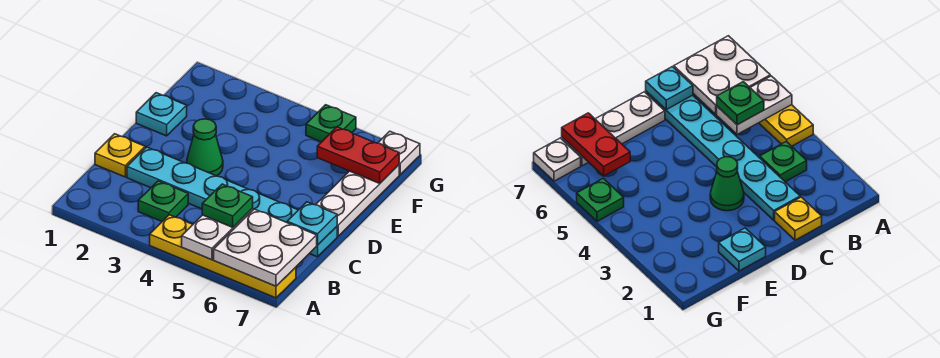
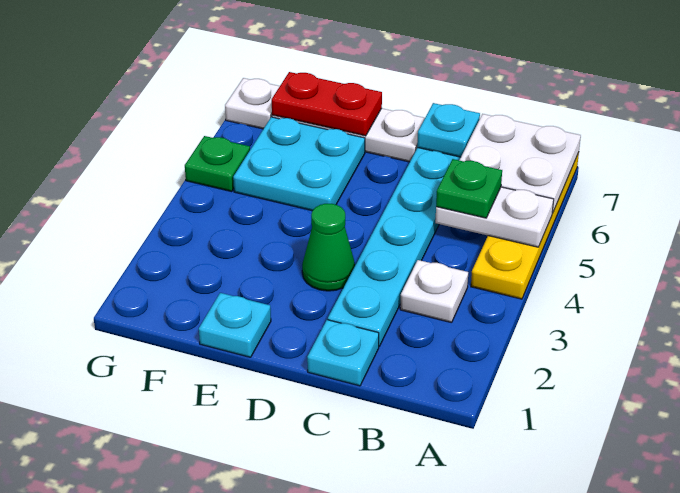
green plate B3 level 1 -> white plate B3 level 1
yellow plate C1 level 1 -> cyan plate C1 level 1
none -> cyan plate E5:F6 level 1
red plate F6:F7 level 2 -> red plate E7:F7 level 2

